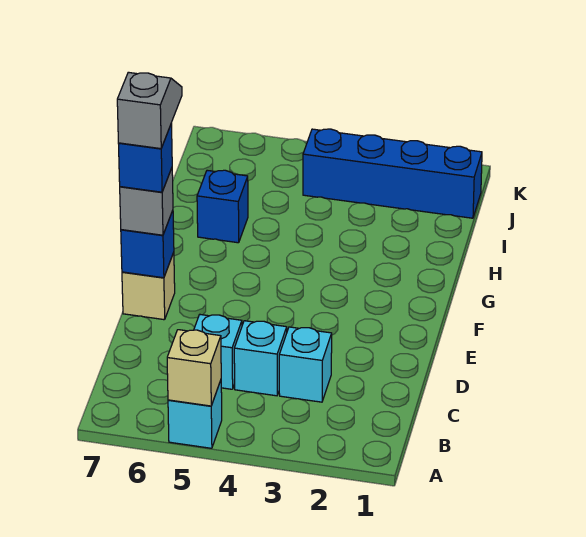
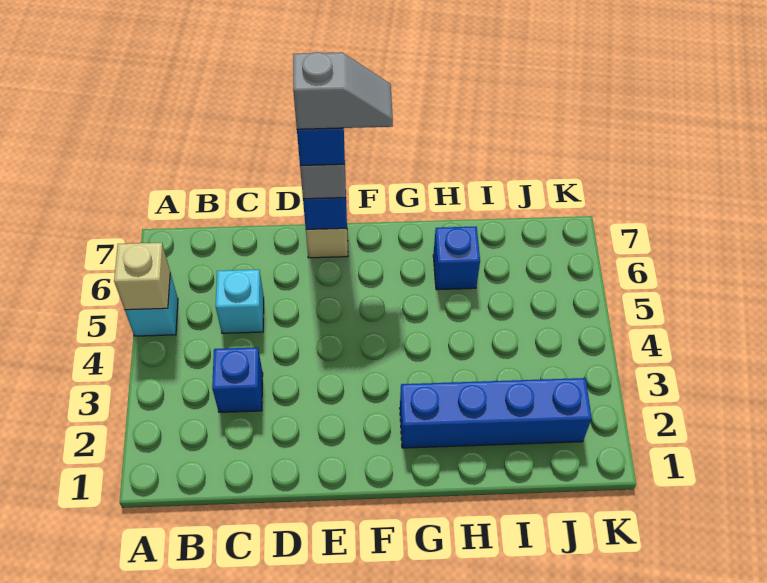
cyan brick C3 level 1 -> blue brick C3 level 1
cyan brick C4 level 1 -> none
blue brick J1:J4 level 1 -> blue brick G2:J2 level 1

